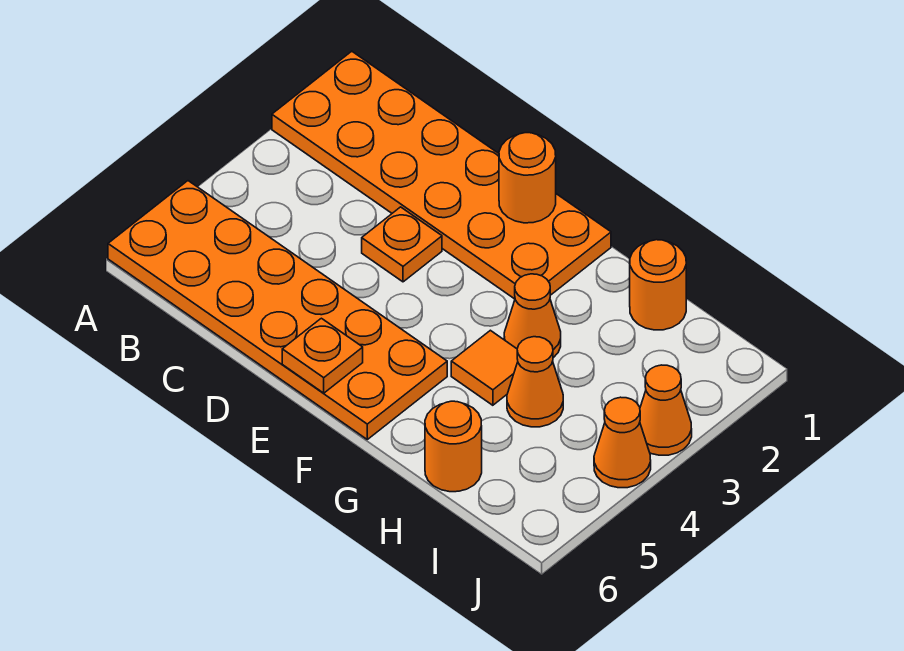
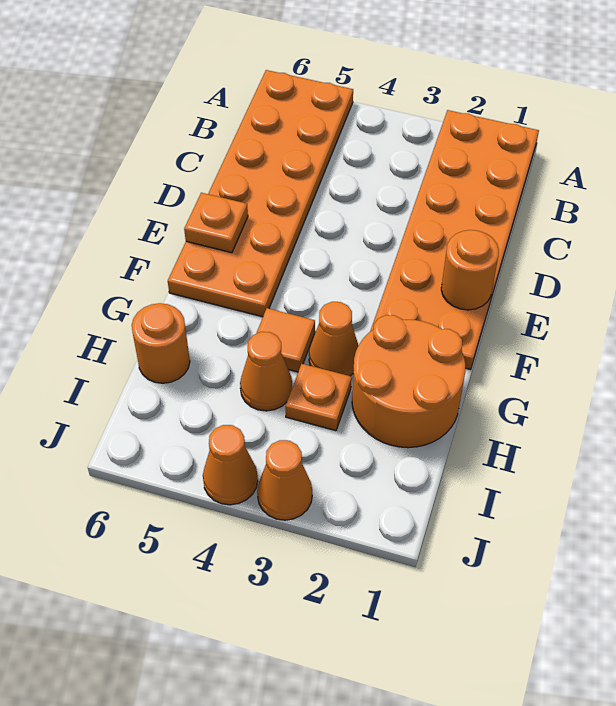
orange plate D3 level 1 -> orange plate H3 level 1
orange round brick H1 level 1 -> orange round brick G1:H2 level 1

